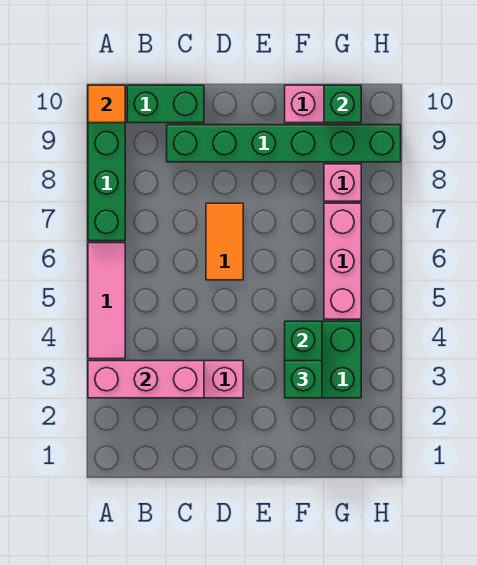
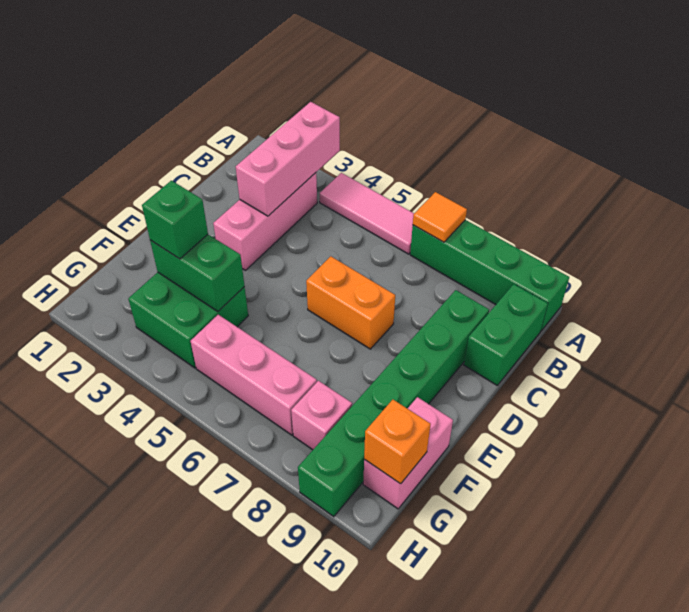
orange tile A10 level 2 -> orange tile A7 level 2
orange tile D6:D7 level 1 -> orange brick D6:D7 level 1
green brick G10 level 2 -> orange brick G10 level 2

